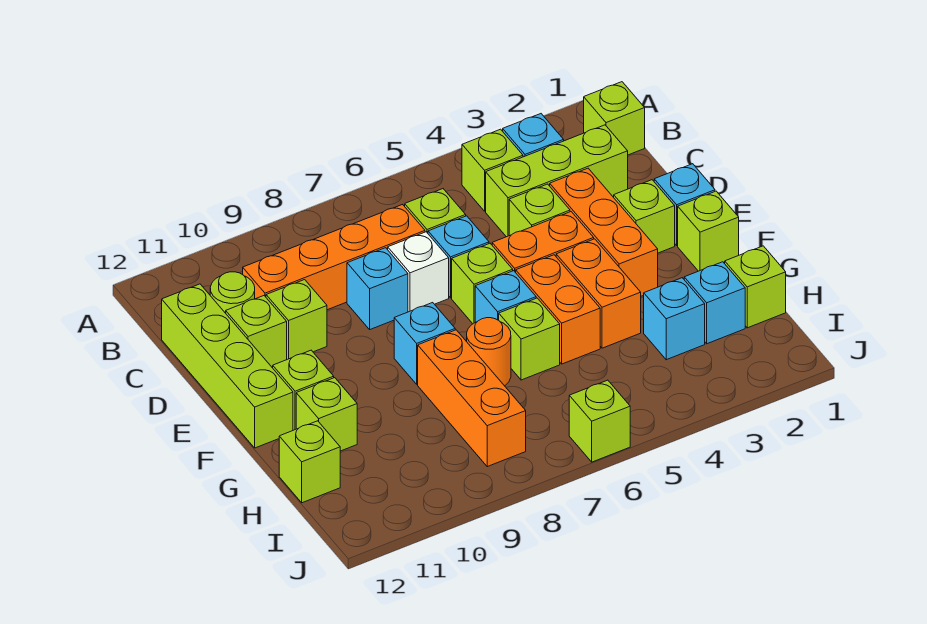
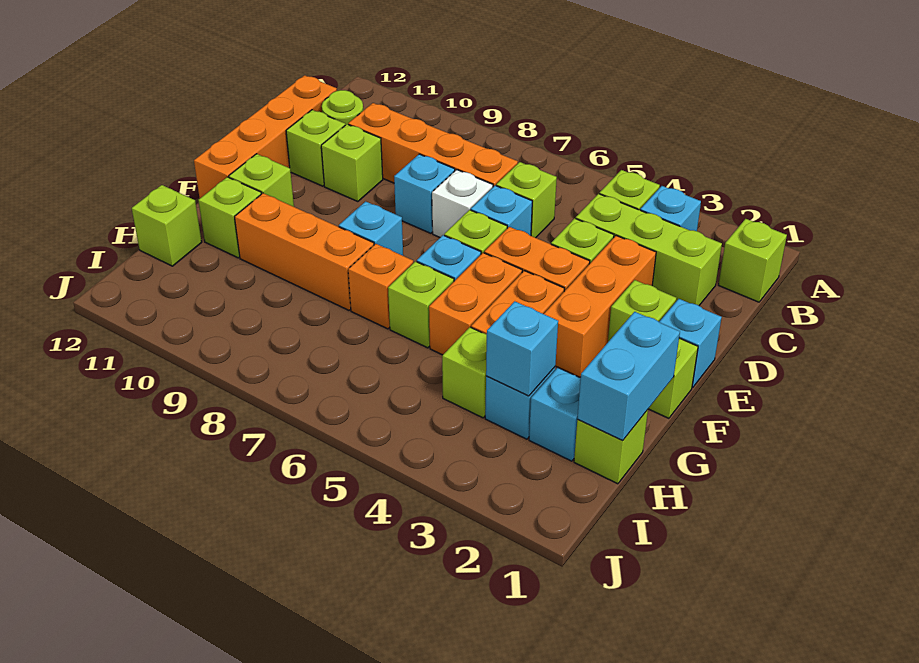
lime brick C12:F12 level 1 -> orange brick C12:F12 level 1
none -> cyan brick G1:H1 level 2
orange round brick G7 level 1 -> orange brick G7 level 1
orange brick G8:I8 level 1 -> orange brick G8:G10 level 1
none -> cyan brick H3 level 2
lime brick J6 level 1 -> lime brick H4 level 1

